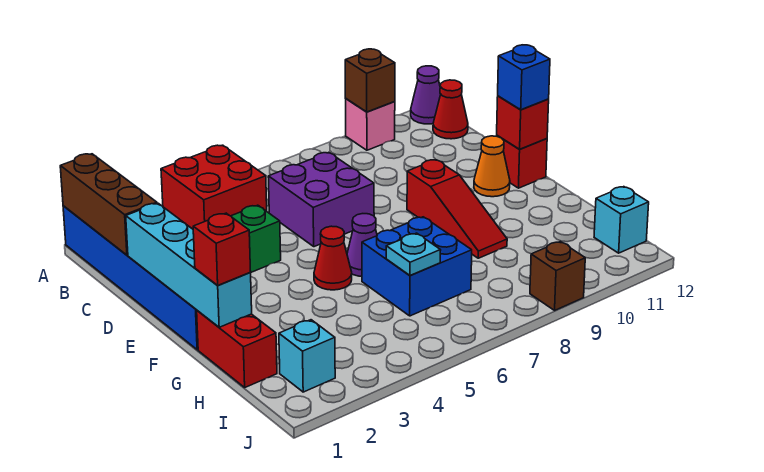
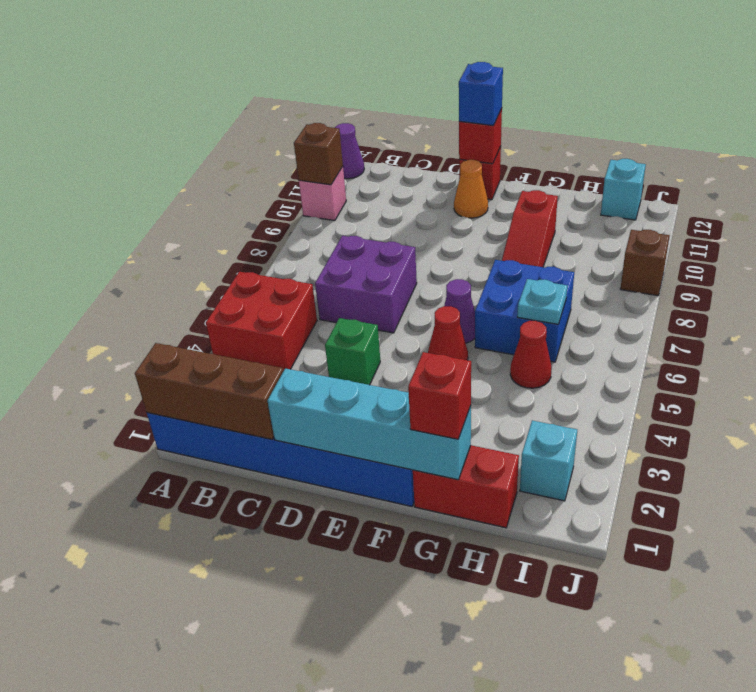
red cone B12 level 1 -> red cone H5 level 1
red slope E9:G9 level 1 top E -> red slope G8:G10 level 1 top 10

